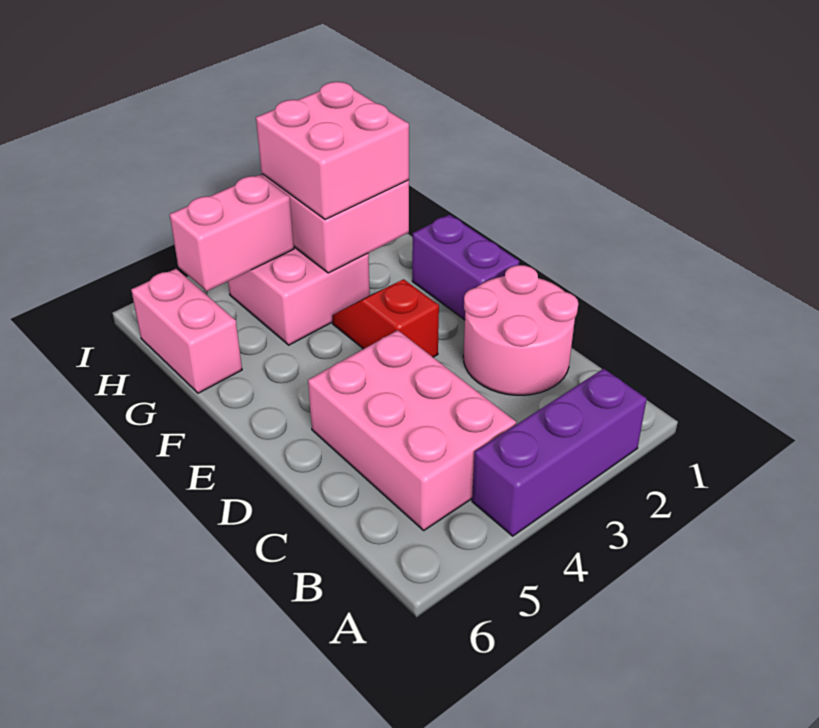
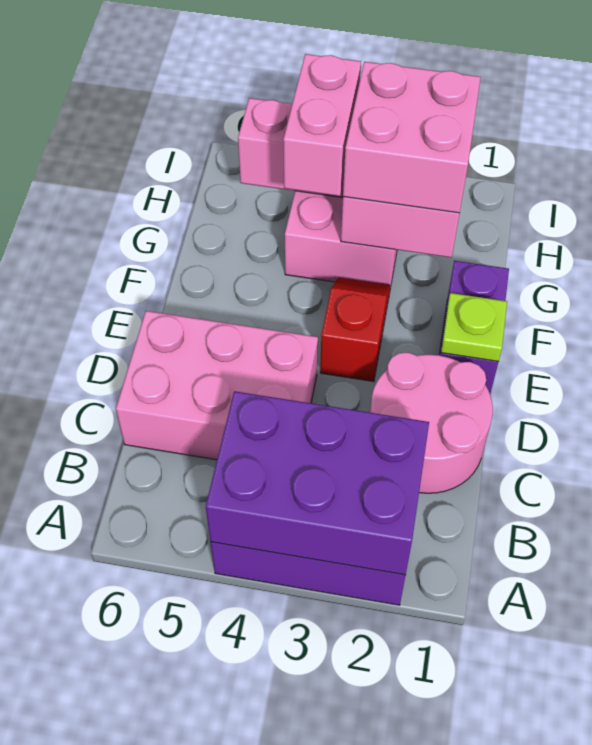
none -> purple brick A2:B4 level 2
pink brick B4:D5 level 1 -> pink brick C4:D6 level 1
none -> lime plate E1 level 2
pink brick G6:H6 level 1 -> pink brick G4:H4 level 3

